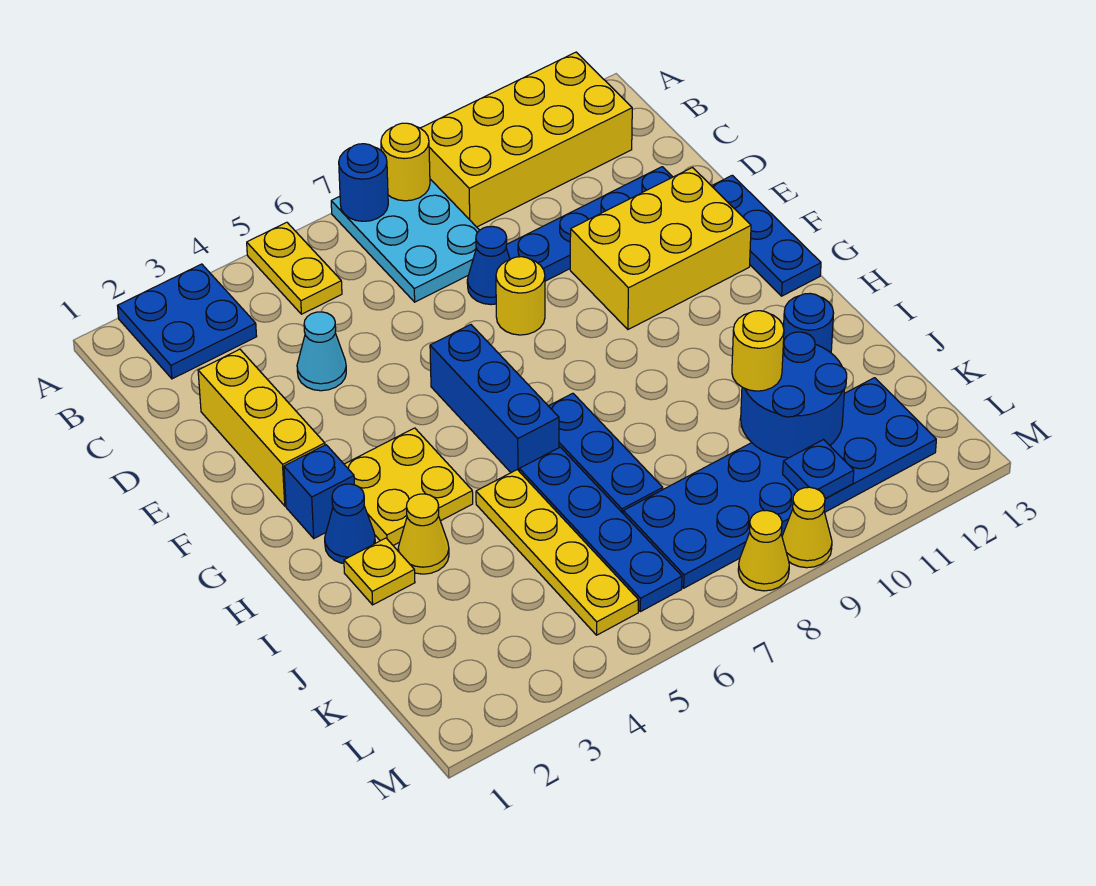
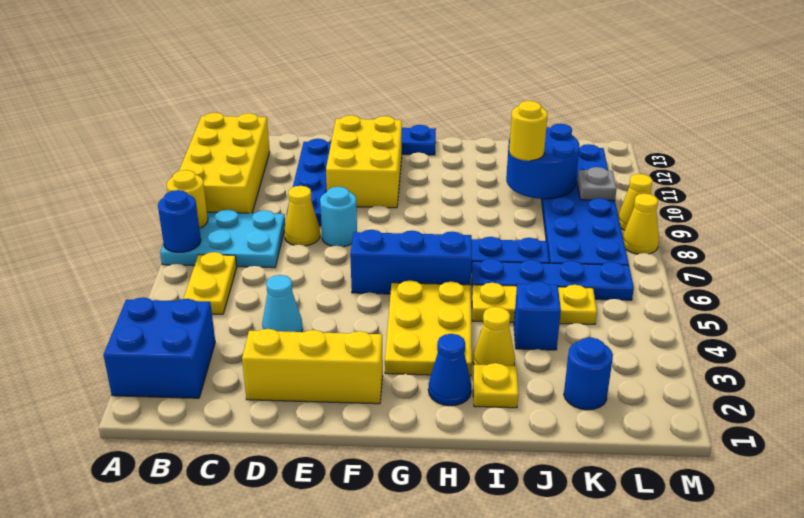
blue plate A2:B3 level 1 -> blue brick A2:B3 level 1
yellow plate A5:B5 level 1 -> yellow plate B5:B6 level 1
blue cone D8 level 1 -> yellow cone D8 level 1
yellow round brick E8 level 1 -> cyan round brick E8 level 1
blue brick G2 level 1 -> blue brick J4 level 1
yellow plate G3:H4 level 1 -> yellow plate G3:H5 level 1
yellow plate I5:L5 level 1 -> yellow plate I5:K5 level 1
blue round brick I12 level 1 -> blue round brick K2 level 1
blue plate L10 level 2 -> grey plate L10 level 2

